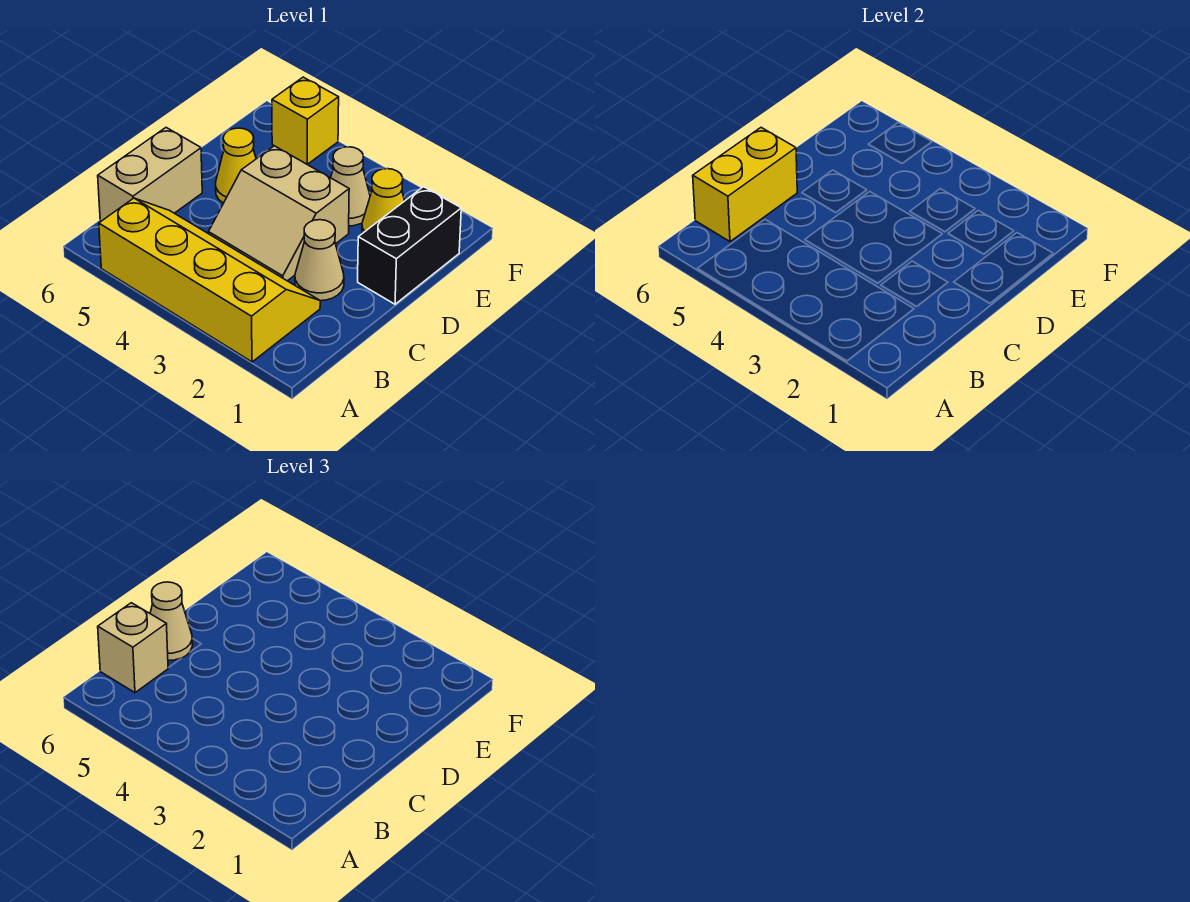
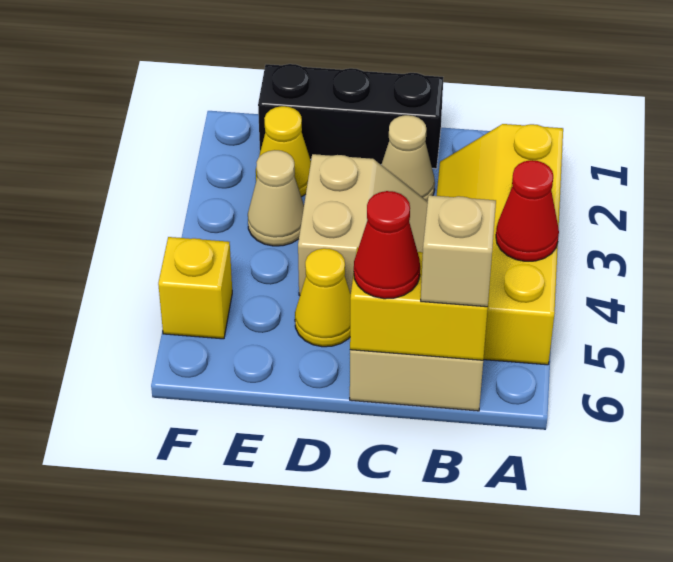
none -> red cone A4 level 2
tan cone C6 level 3 -> red cone C6 level 3
black brick D1:E1 level 1 -> black brick C1:E1 level 1

